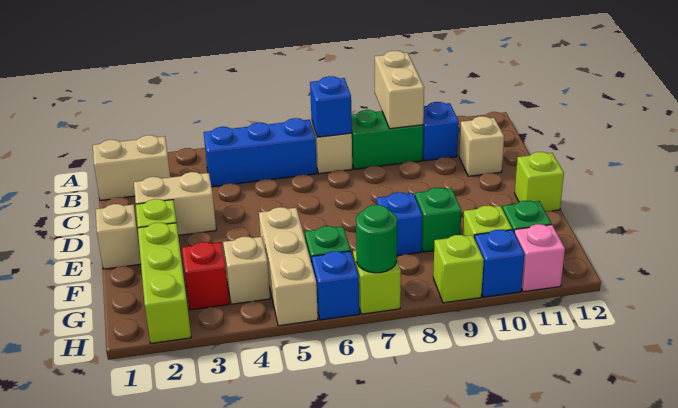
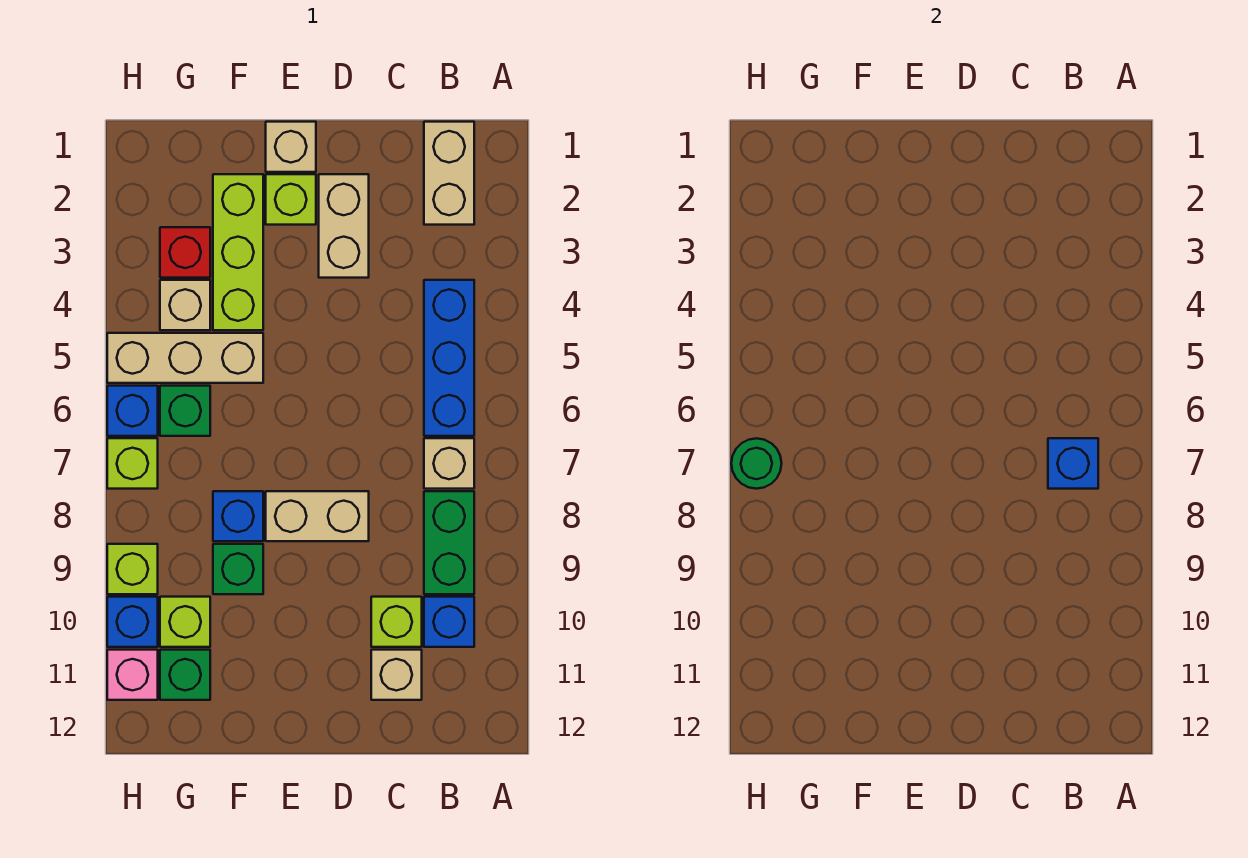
tan brick A9:B9 level 2 -> tan brick D8:E8 level 1
lime brick E12 level 1 -> lime brick C10 level 1
lime brick F2:H2 level 1 -> lime brick F2:F4 level 1

